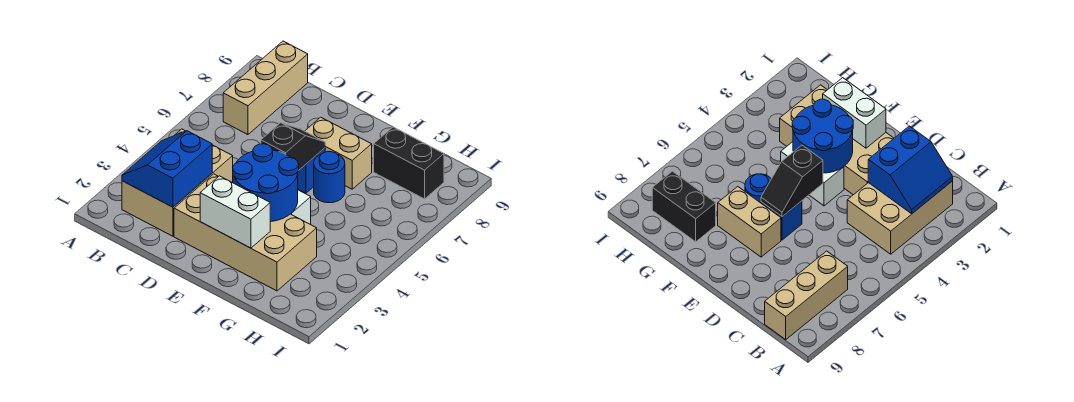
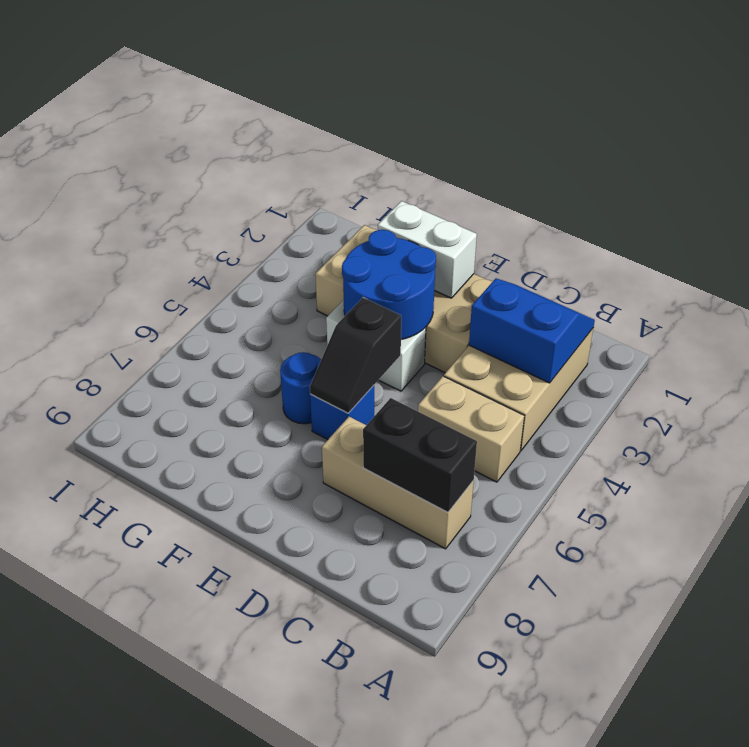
blue slope B2:C3 level 2 top C -> blue slope B2:C3 level 2 top 3
tan brick B7:B9 level 1 -> tan brick B7:D7 level 1
tan brick E7:F7 level 1 -> tan brick B5:C5 level 1
black brick G8:H8 level 1 -> black brick B7:C7 level 2

